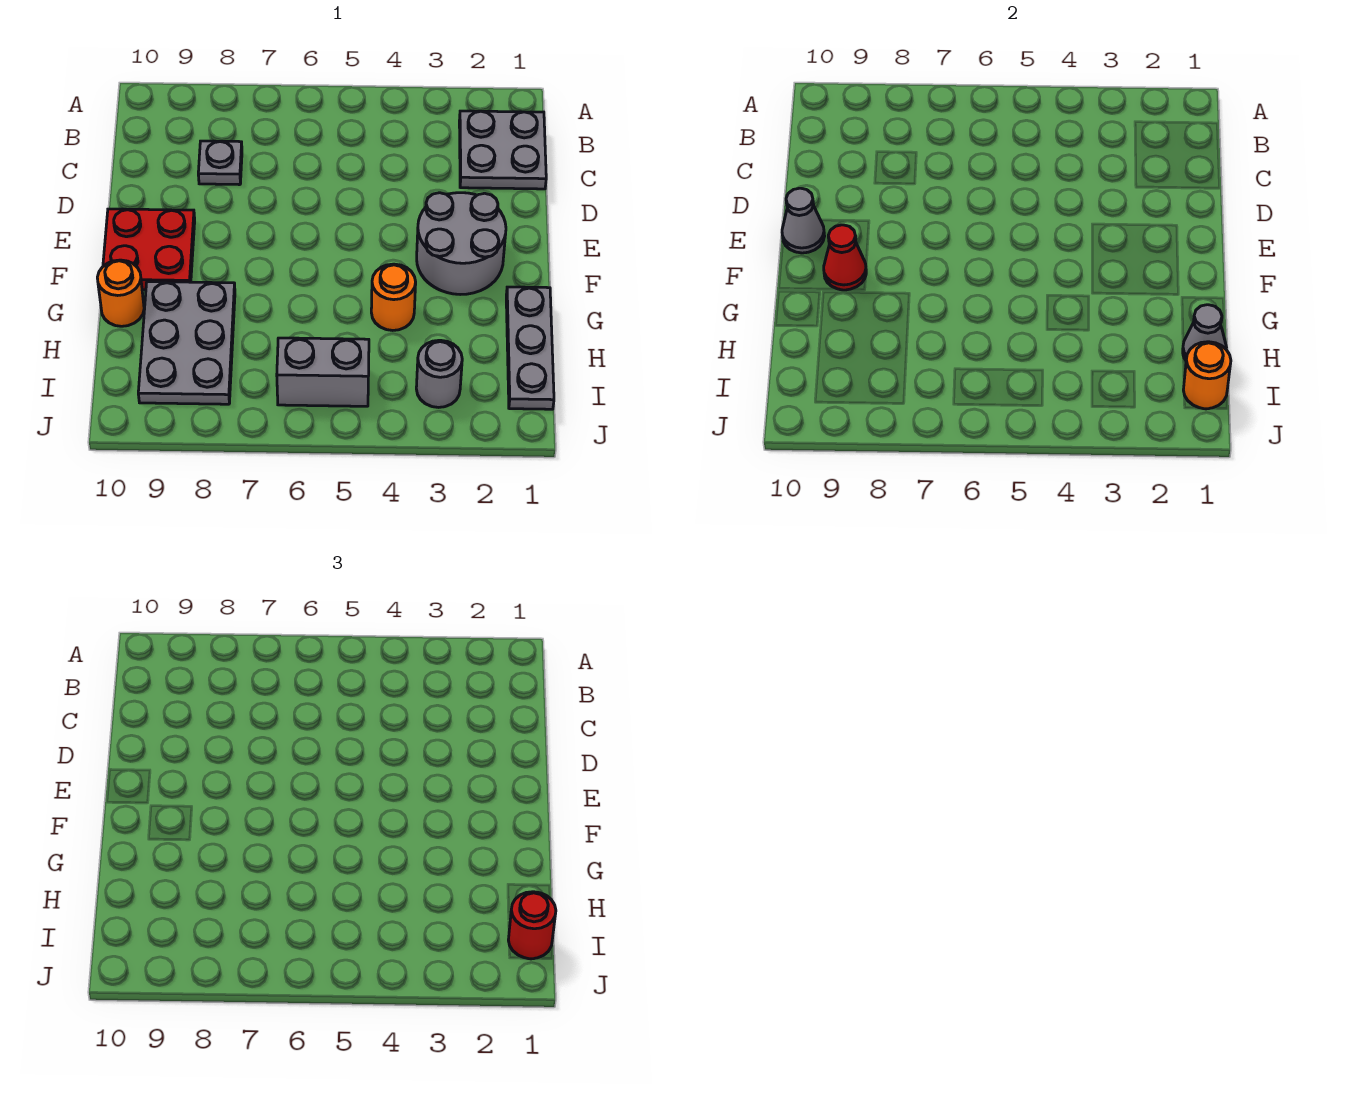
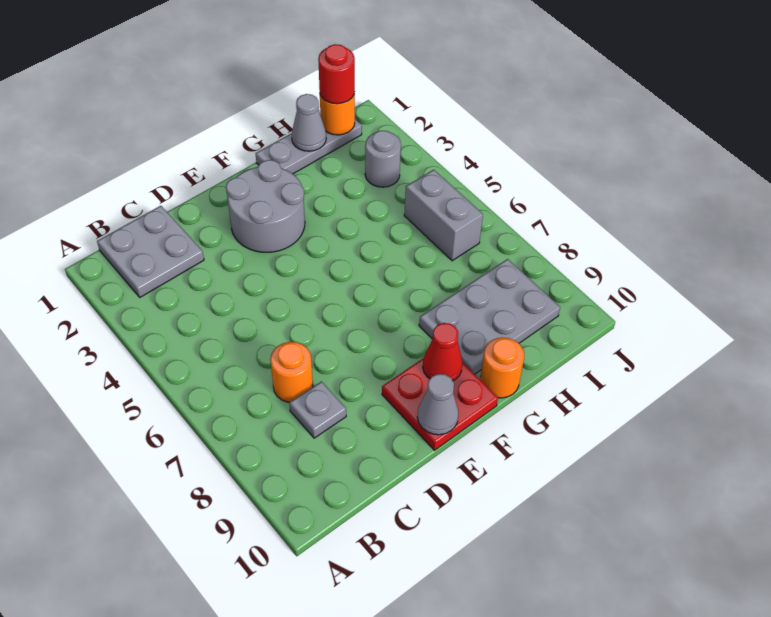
orange round brick G4 level 1 -> orange round brick C7 level 1

